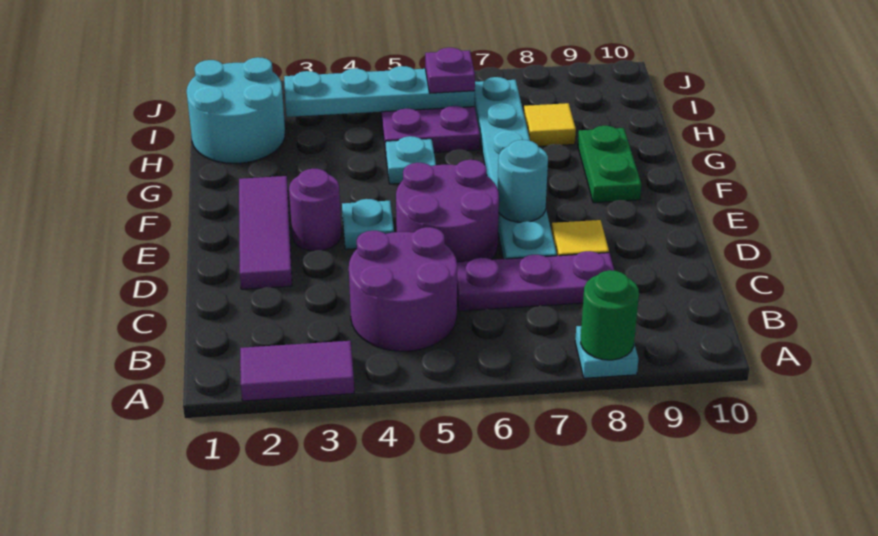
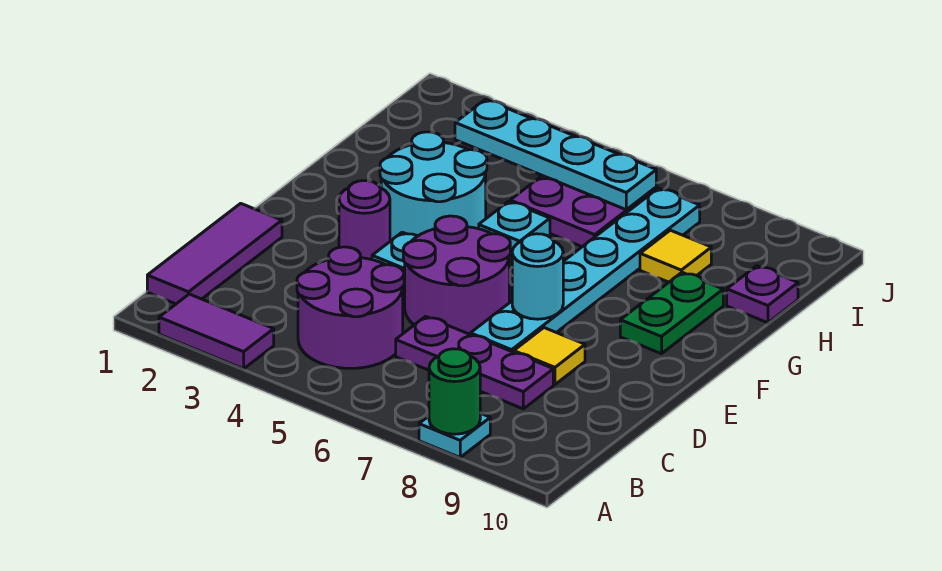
purple tile D2:F2 level 1 -> purple tile B1:D1 level 1
cyan round brick H1:I2 level 1 -> cyan round brick F3:G4 level 1
purple plate I6 level 3 -> purple plate H10 level 1

